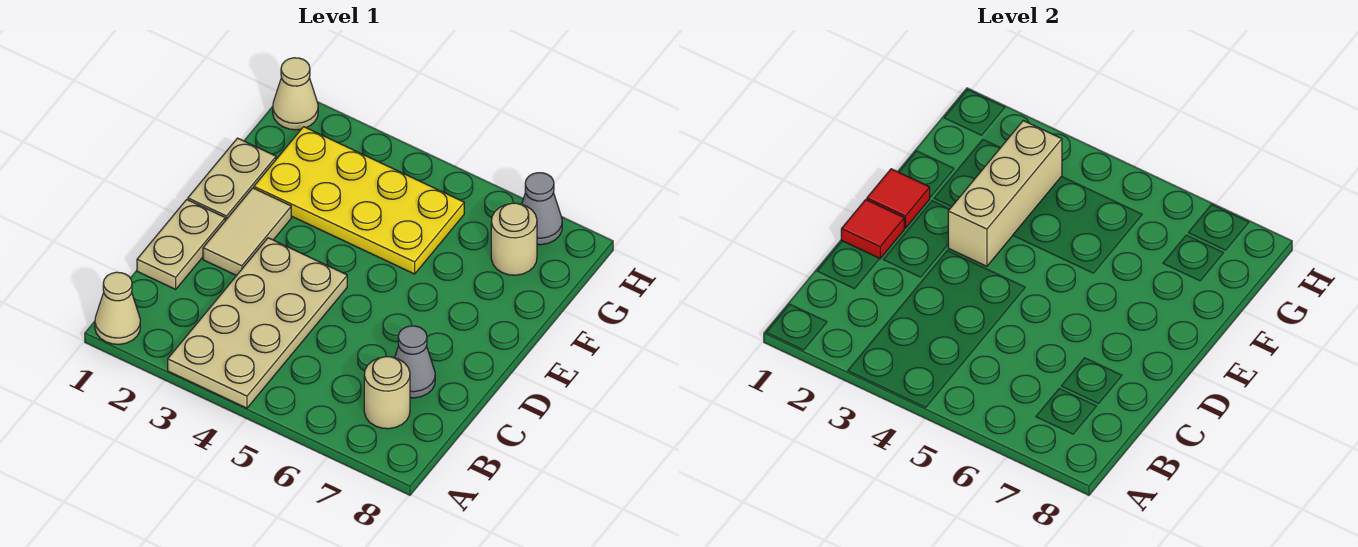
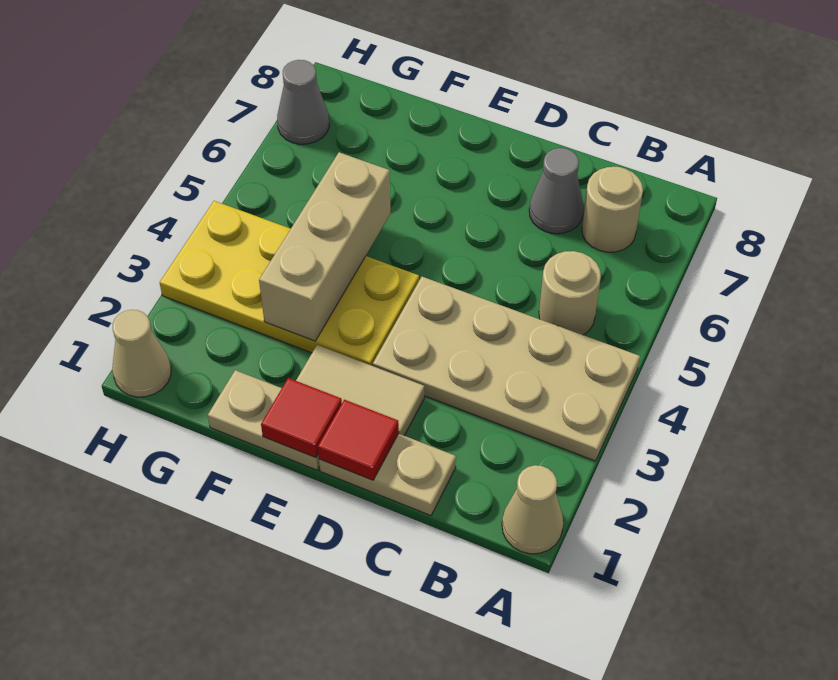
tan brick E3:G3 level 2 -> tan brick F3:F5 level 2
yellow plate F2:G5 level 1 -> yellow plate E3:H4 level 1
tan round brick G7 level 1 -> tan round brick B5 level 1

